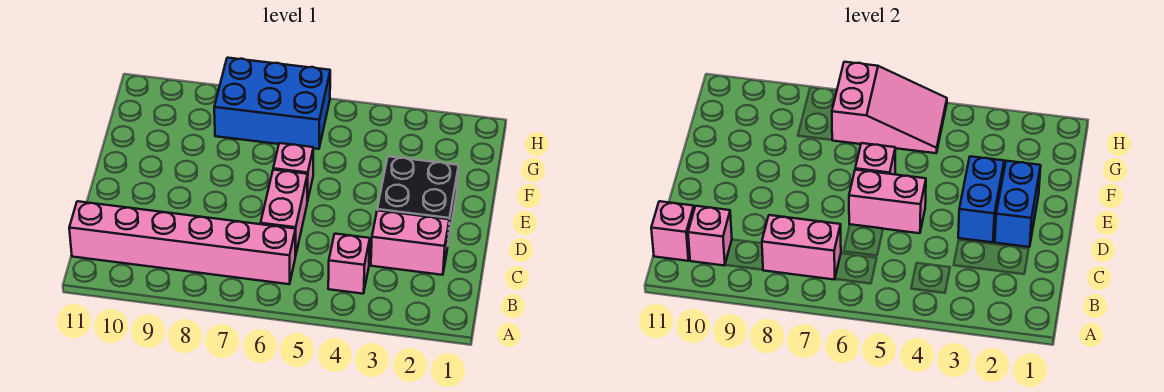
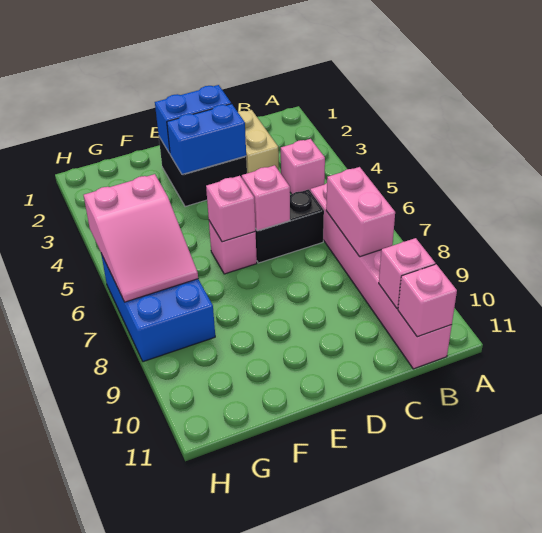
pink brick C2:C3 level 1 -> tan brick C2:C3 level 1
pink brick C6:D6 level 1 -> black brick C6:D6 level 1
pink brick D5:D6 level 2 -> pink brick D6 level 2
pink slope G5:H7 level 2 top 7 -> pink slope G5:H7 level 2 top 5

